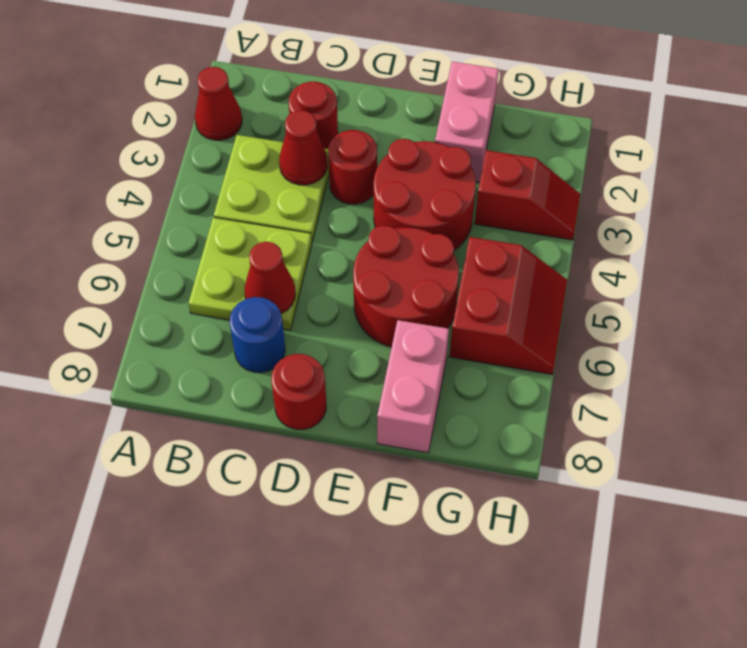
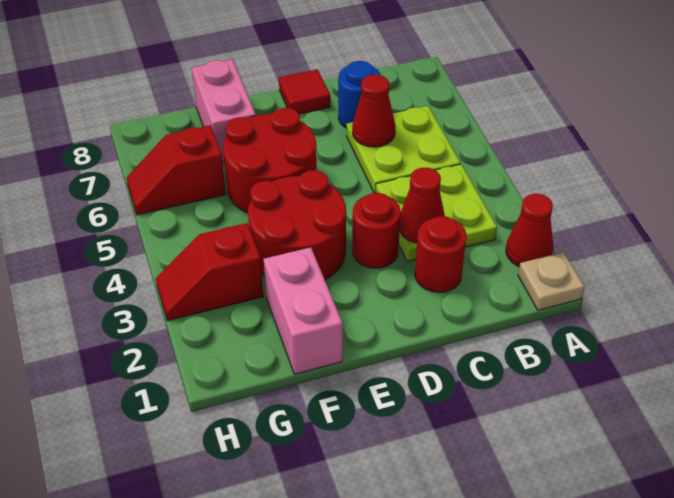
none -> tan plate A1 level 1
red round brick D8 level 1 -> red tile D8 level 1
red slope G5:H6 level 1 top G -> red slope G6:H6 level 1 top G

